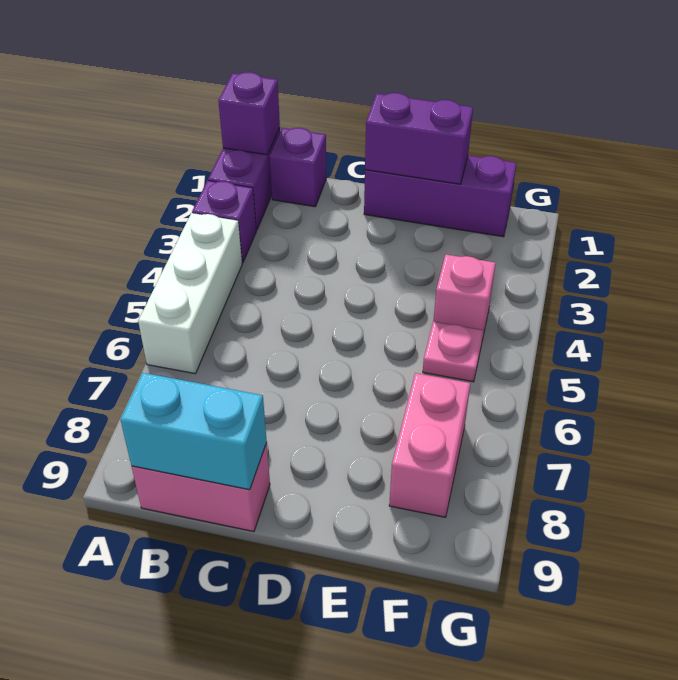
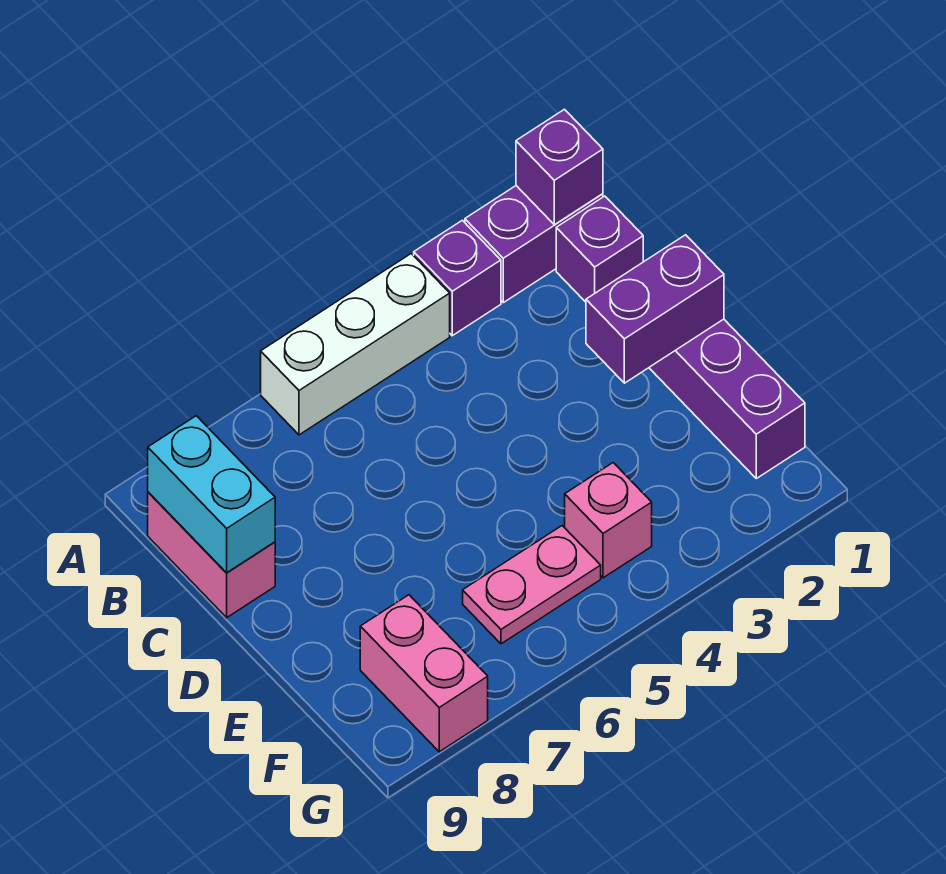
purple brick D1:E1 level 2 -> purple brick D1:D2 level 2
pink plate F5 level 1 -> pink plate F5:F6 level 1
pink brick F7:F8 level 1 -> pink brick F8:G8 level 1

